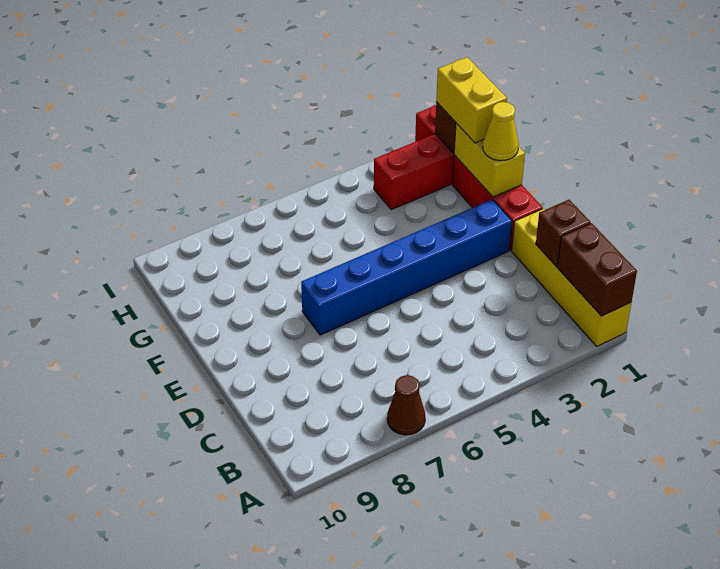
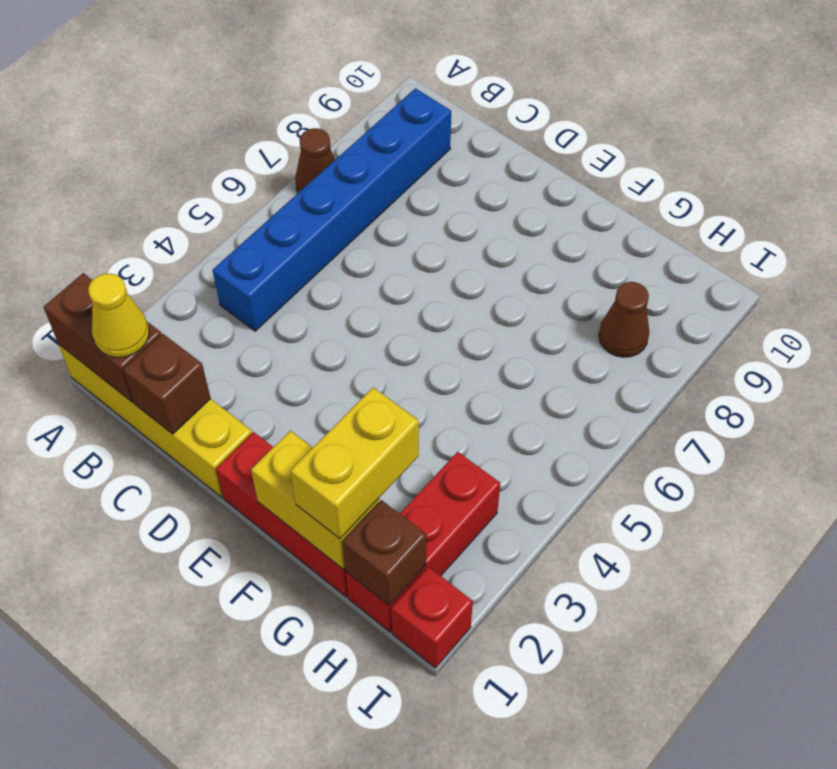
blue brick E2:E7 level 1 -> blue brick B4:B9 level 1
yellow cone F1 level 3 -> yellow cone B1 level 3
yellow brick G1:H1 level 3 -> yellow brick G1:G2 level 3
none -> brown cone H8 level 1

